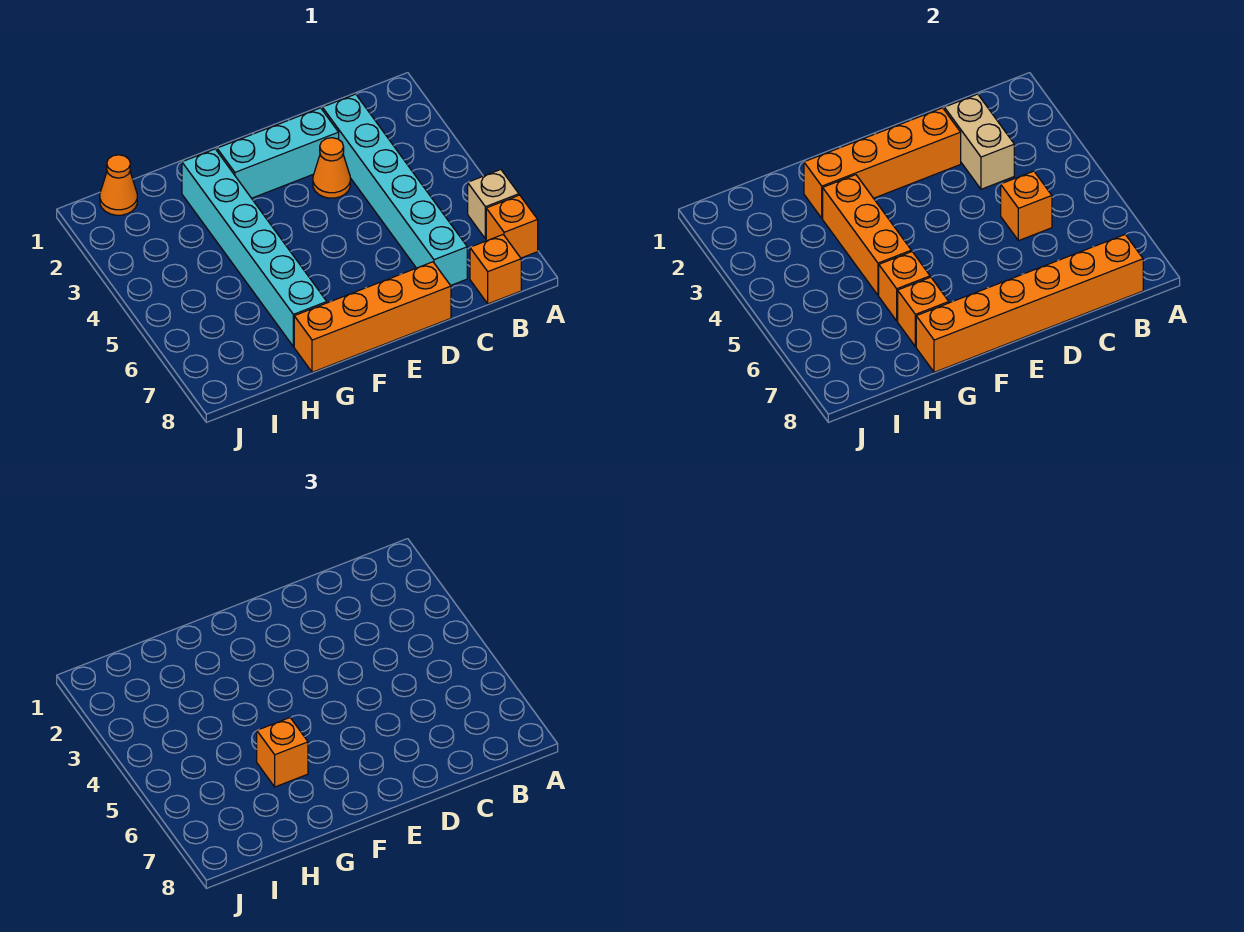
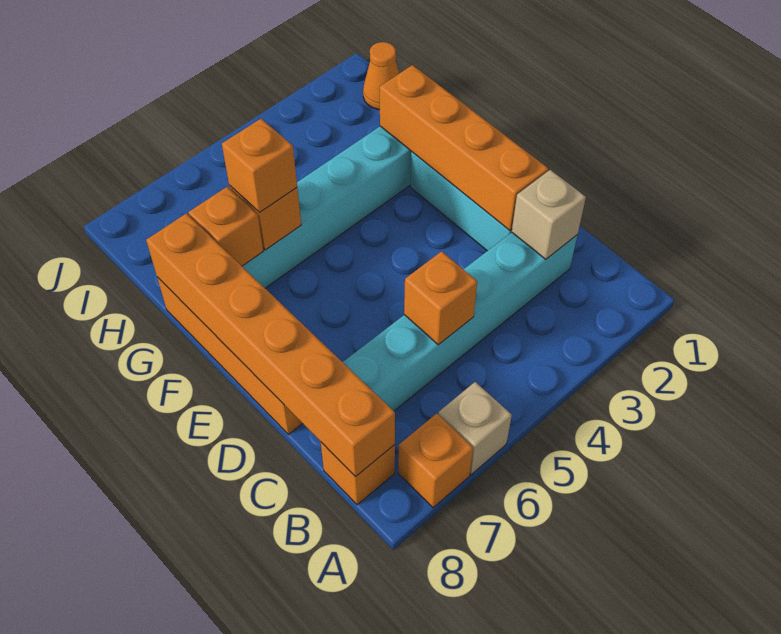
tan brick C2:C3 level 2 -> tan brick C2 level 2
orange cone D3 level 1 -> none
orange brick G3:G5 level 2 -> none

